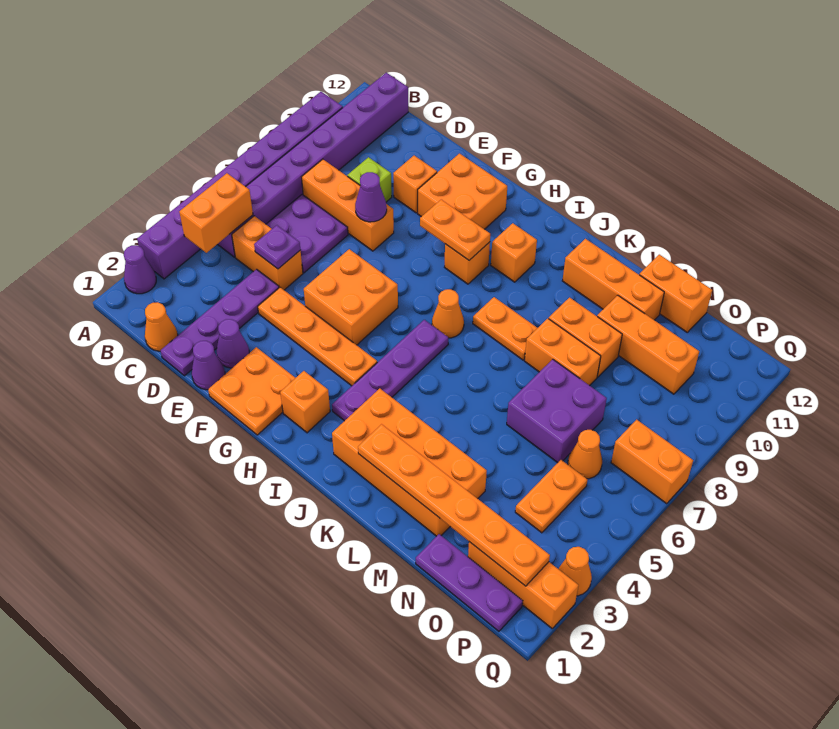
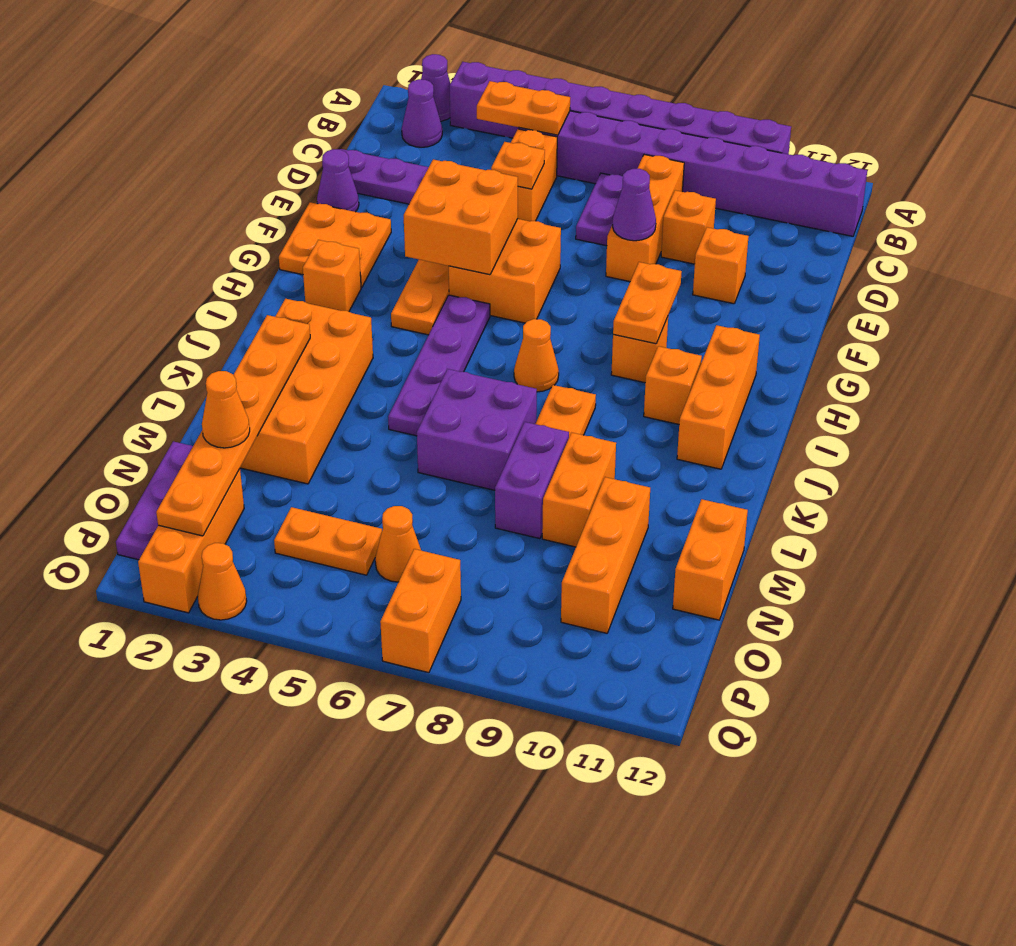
orange brick B4:B5 level 2 -> orange plate B4:B5 level 2
orange cone C1 level 1 -> orange cone N2 level 3
purple plate C6:D7 level 1 -> purple plate C7:D7 level 1
purple plate D5 level 2 -> orange plate D5 level 2
lime brick D9 level 1 -> orange brick D9 level 1
purple cone E2 level 1 -> purple cone B2 level 1
orange brick F10:G11 level 1 -> orange brick F4:G5 level 2
purple plate I3:I6 level 1 -> purple plate H5:K5 level 1
orange brick K11:M11 level 1 -> orange brick H11:J11 level 1
orange brick L8:M8 level 1 -> purple brick L8:M8 level 1
purple brick M6:N7 level 1 -> purple brick K6:L7 level 1

